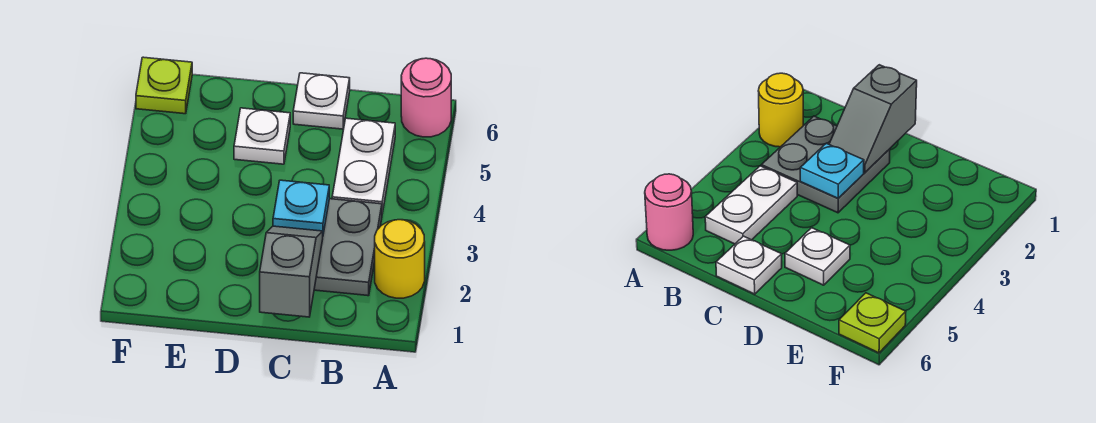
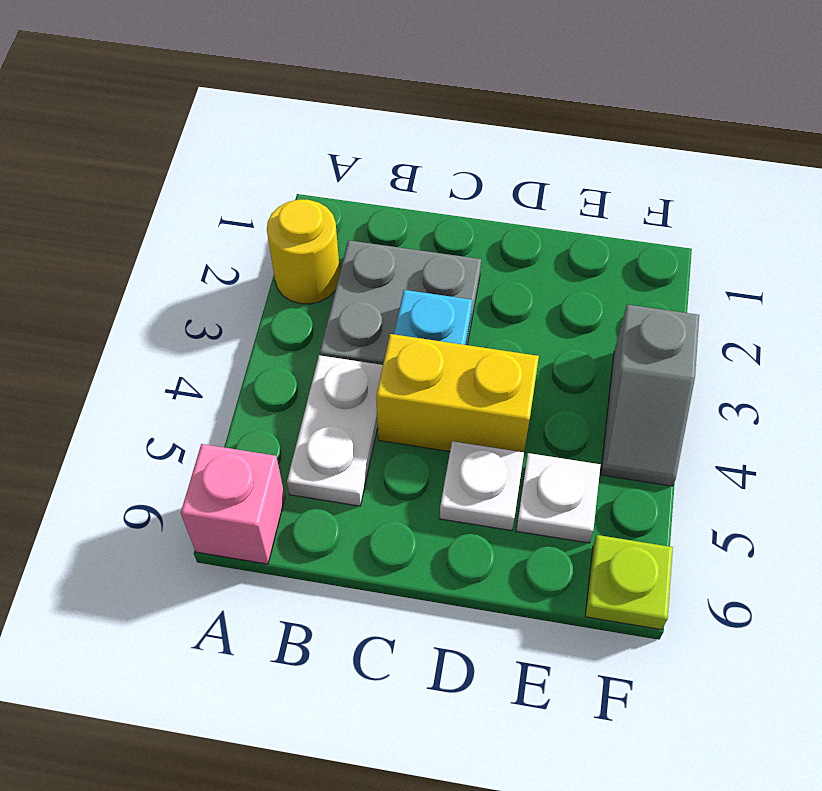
pink round brick A6 level 1 -> pink brick A6 level 1
grey slope C1:C2 level 2 top 1 -> grey slope F3:F4 level 1 top 3
none -> yellow brick C4:D4 level 1
white plate C6 level 1 -> white plate E5 level 1

